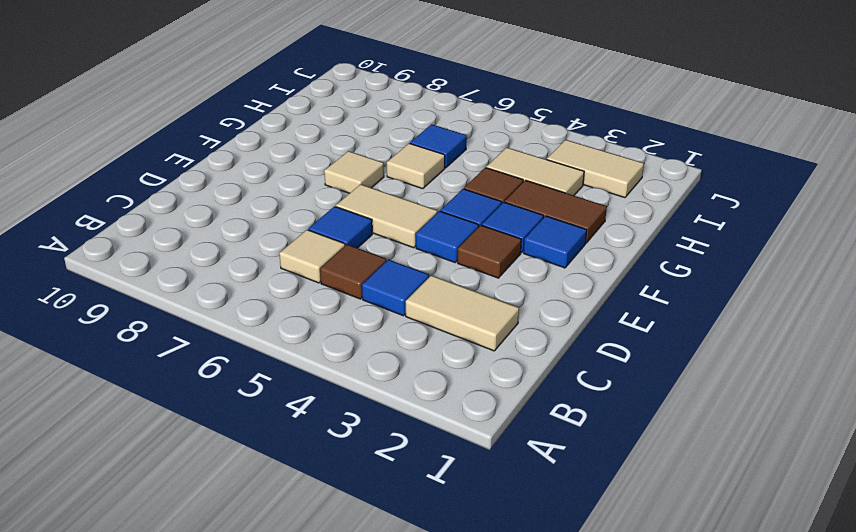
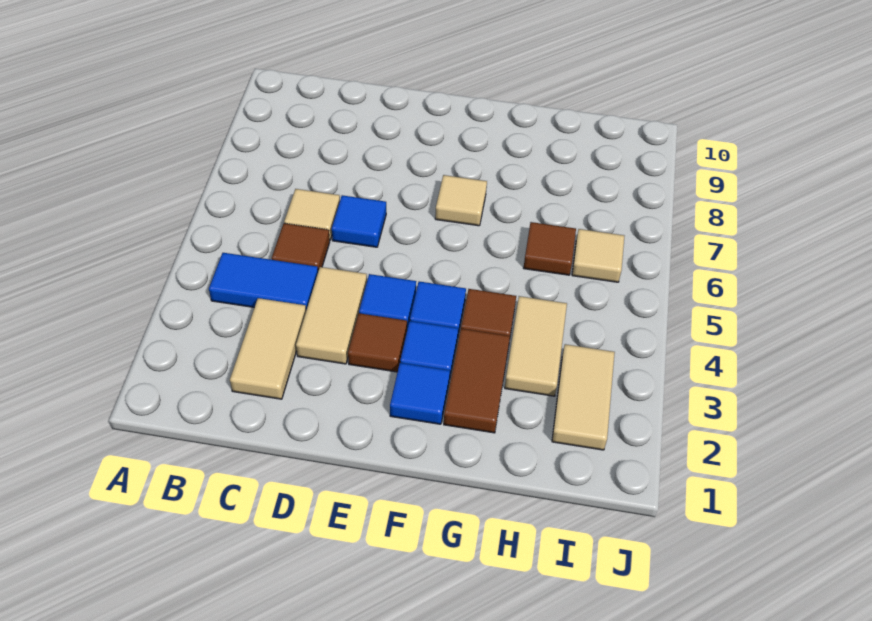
blue tile C4 level 1 -> blue tile B4:C4 level 1
tan tile E5:E6 level 1 -> tan tile D3:D4 level 1
tan tile G6 level 1 -> tan tile I6 level 1
blue tile H6 level 1 -> brown tile H6 level 1

